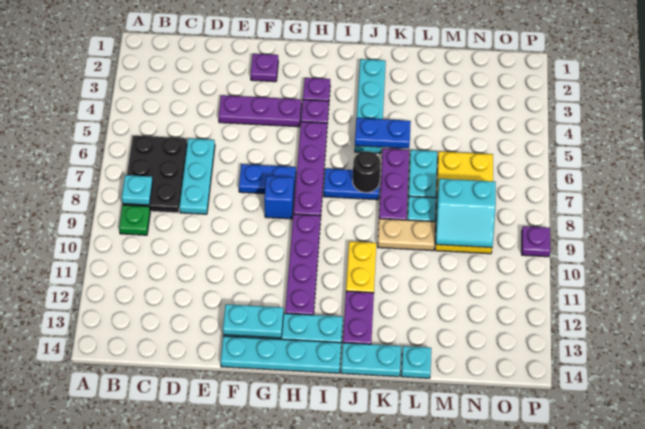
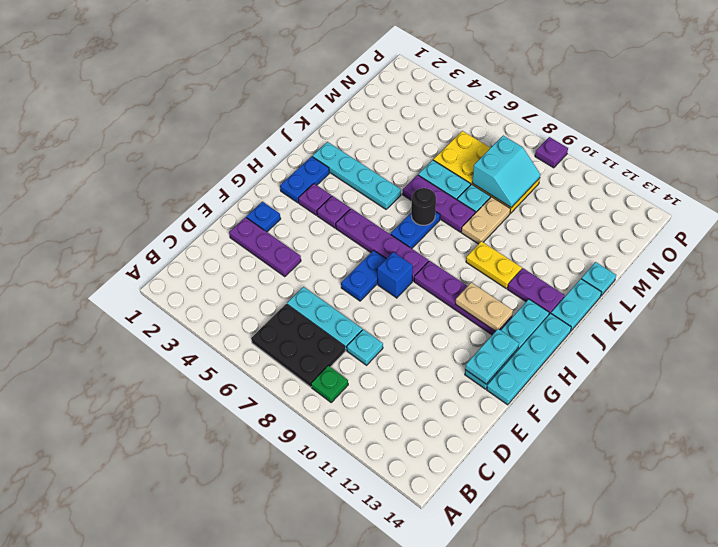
cyan plate B8 level 2 -> cyan plate D9 level 1
purple plate E4:G4 level 1 -> purple plate E2:E4 level 1
purple plate F2 level 1 -> blue plate F2 level 1
none -> tan plate H11:H12 level 2
blue plate J5:K5 level 2 -> blue plate H2:I2 level 1

